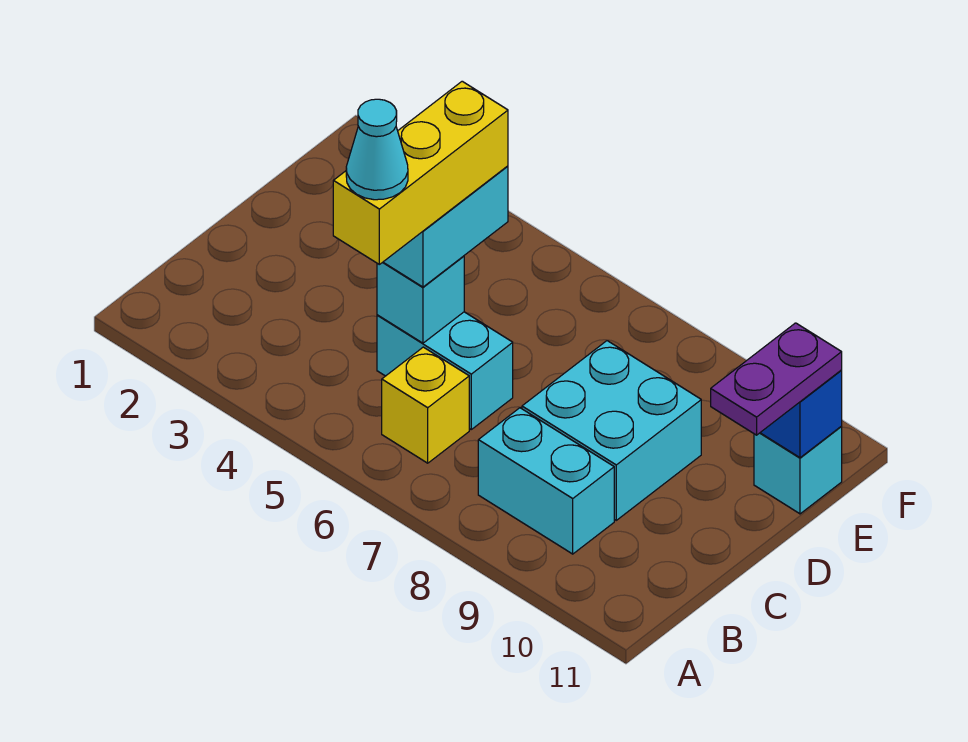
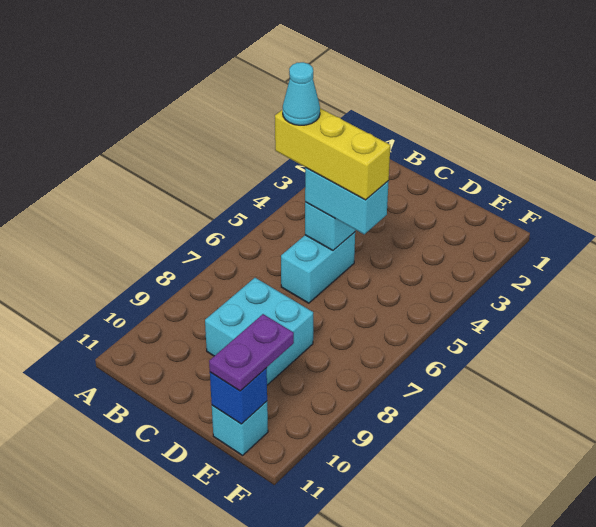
yellow brick B6 level 1 -> none
cyan brick B8:B9 level 1 -> none
purple plate D11:E11 level 3 -> purple plate E10:E11 level 3

